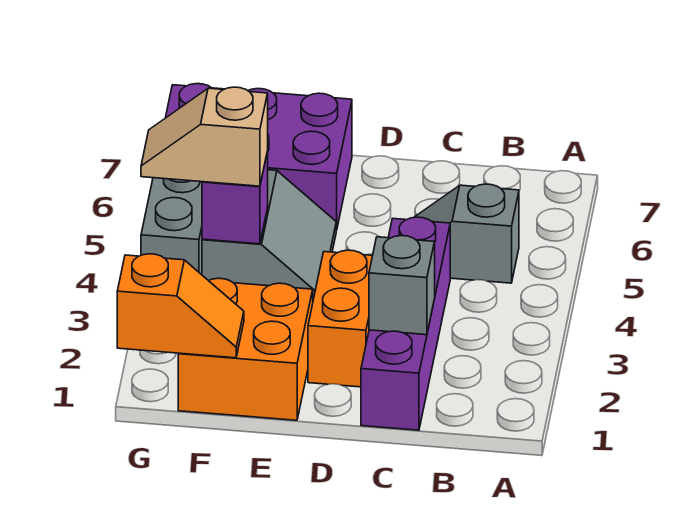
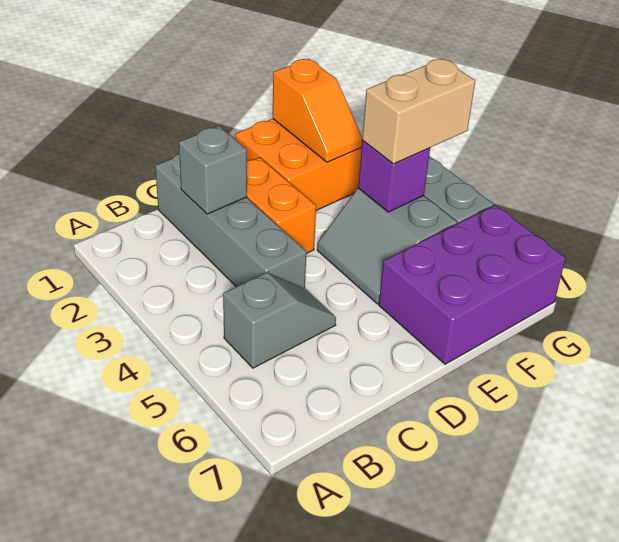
purple brick C1:C4 level 1 -> grey brick C1:C4 level 1
orange slope F1:G1 level 2 top G -> orange slope F1:F2 level 2 top 1
tan slope F4:G4 level 3 top F -> tan brick F4:G4 level 3

